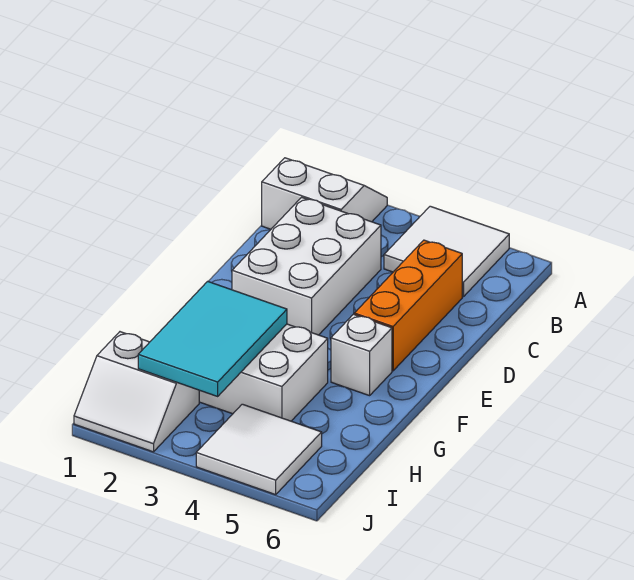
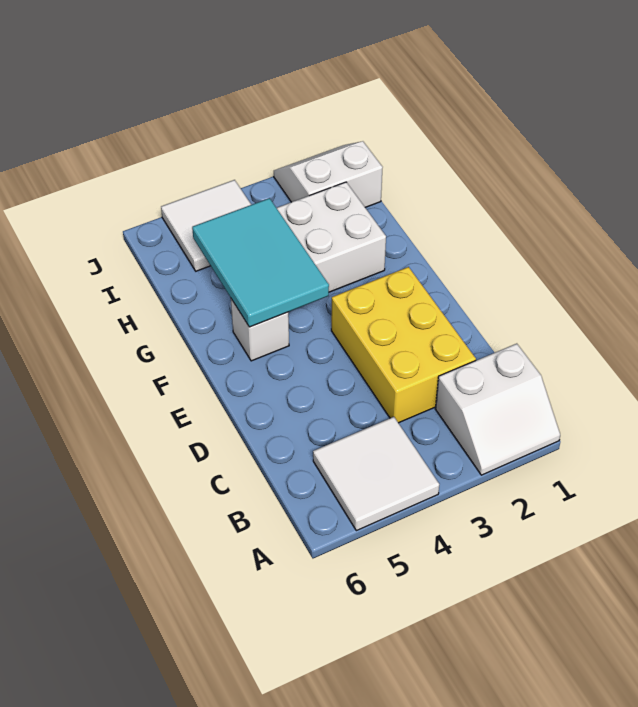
white brick C2:E3 level 1 -> yellow brick C2:E3 level 1
orange brick C5:E5 level 1 -> none
cyan tile G2:I3 level 2 -> cyan tile F4:H5 level 2

